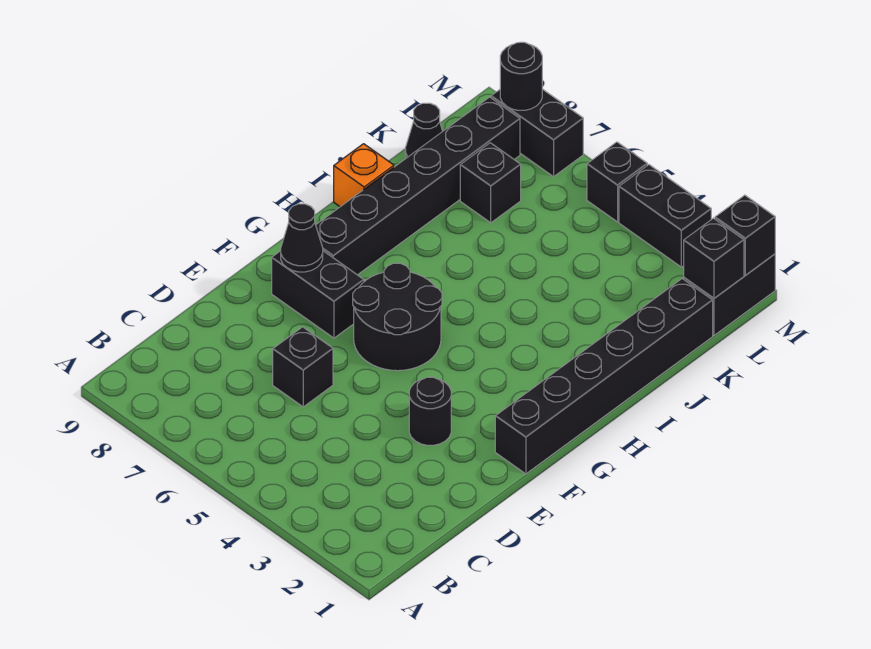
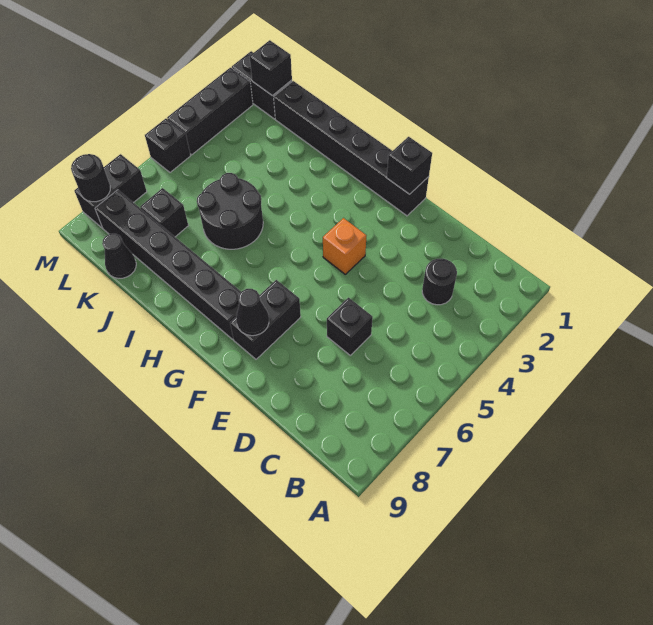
black round brick E3 level 1 -> black round brick C3 level 1
black round brick F5:G6 level 1 -> black round brick I5:J6 level 1
orange brick I9 level 1 -> orange brick F4 level 1
black brick M1 level 2 -> black brick F1 level 2
black brick M3:M4 level 1 -> black brick M2:M4 level 1

